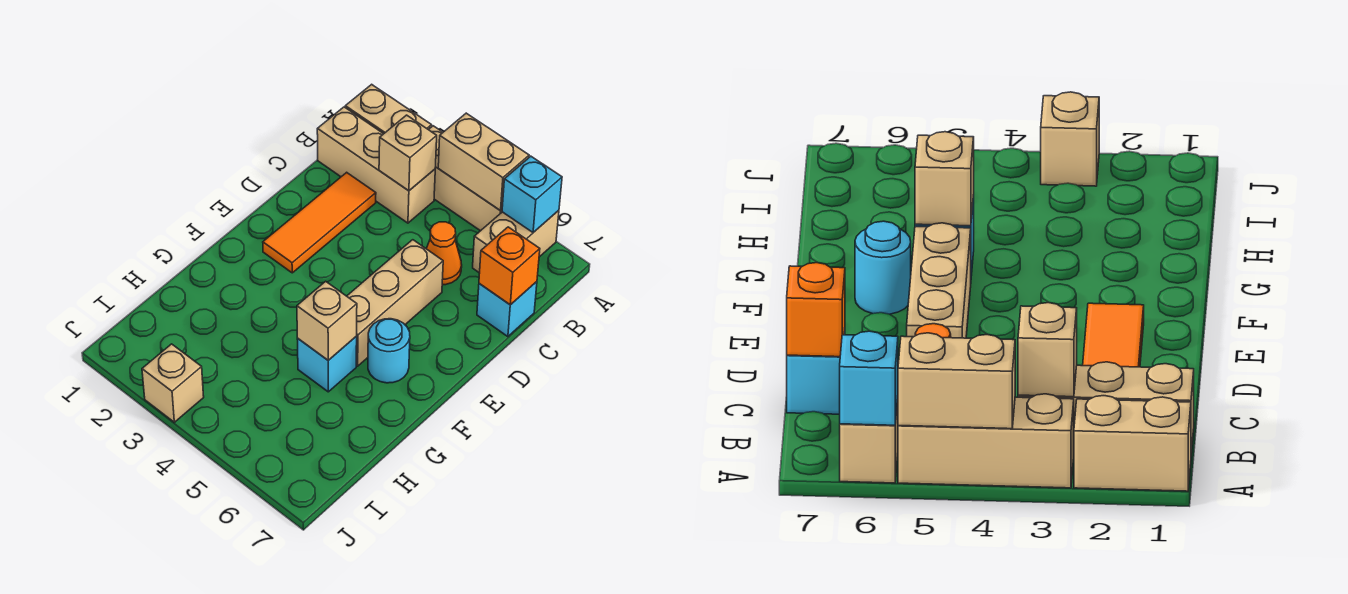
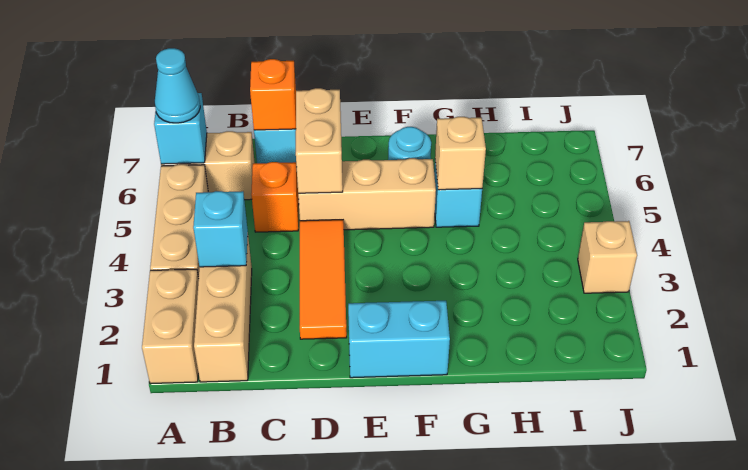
tan brick A4:A5 level 2 -> tan brick D5:D6 level 2
none -> cyan cone A6 level 3
tan brick B3 level 2 -> cyan brick B3 level 2
orange tile C2:E2 level 1 -> orange tile D2:D4 level 1
orange cone C5 level 1 -> orange brick C5 level 1
none -> cyan brick E1:F1 level 1

